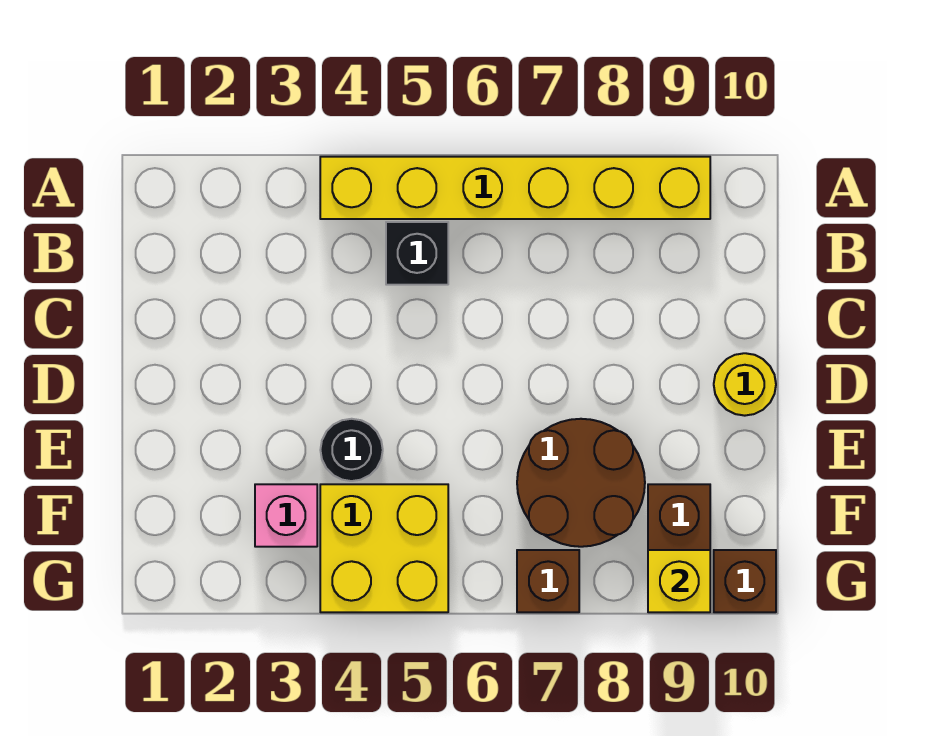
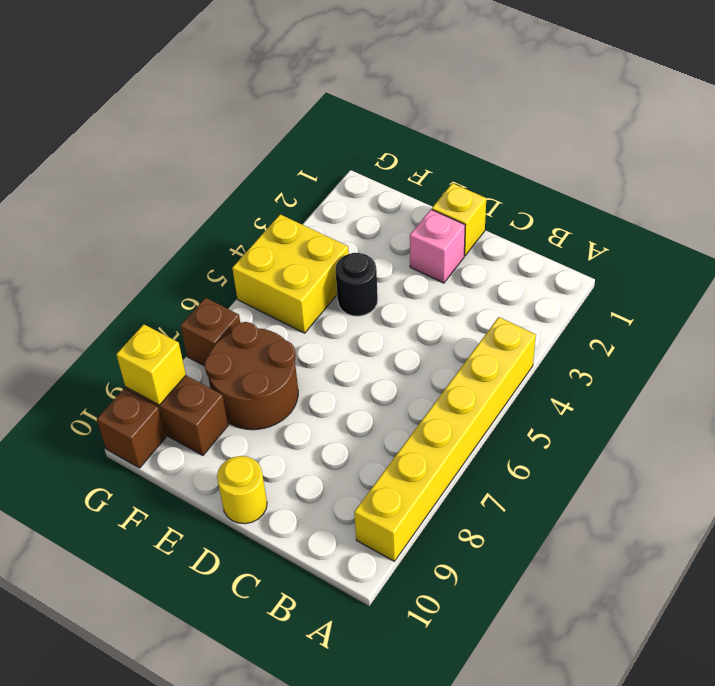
black brick B5 level 1 -> none
none -> yellow brick D1 level 1
pink brick F3 level 1 -> pink brick D2 level 1

